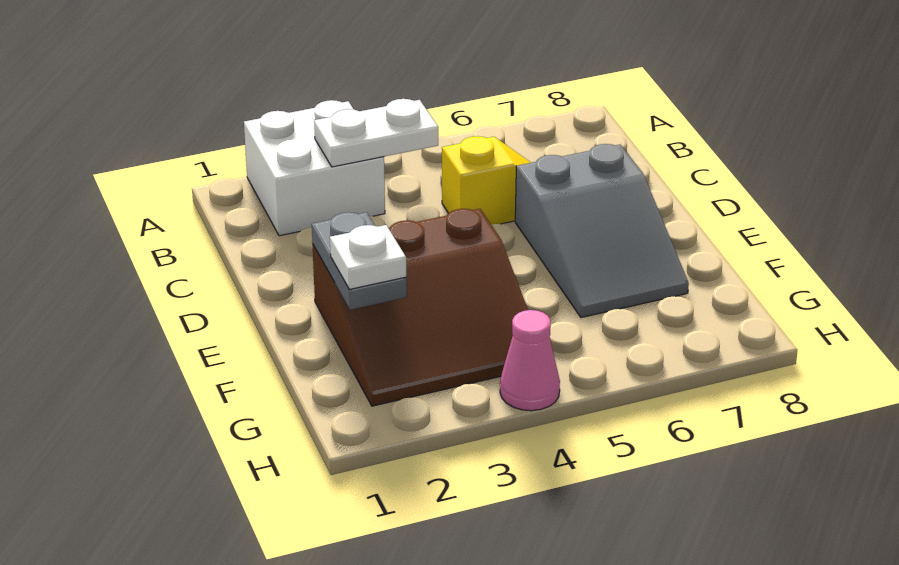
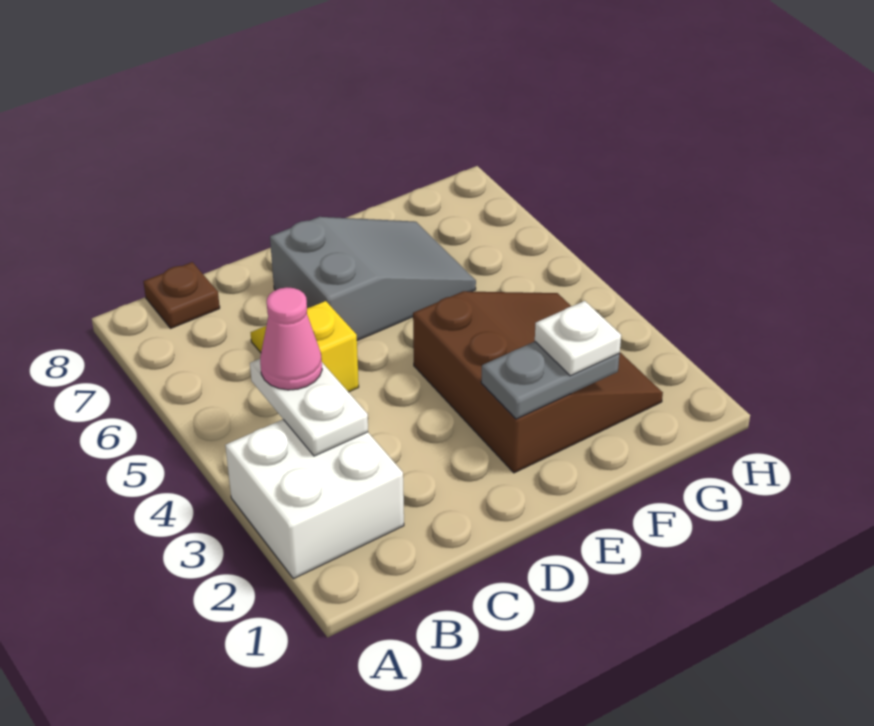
none -> brown plate B8 level 1
pink cone H4 level 1 -> pink cone B4 level 3

